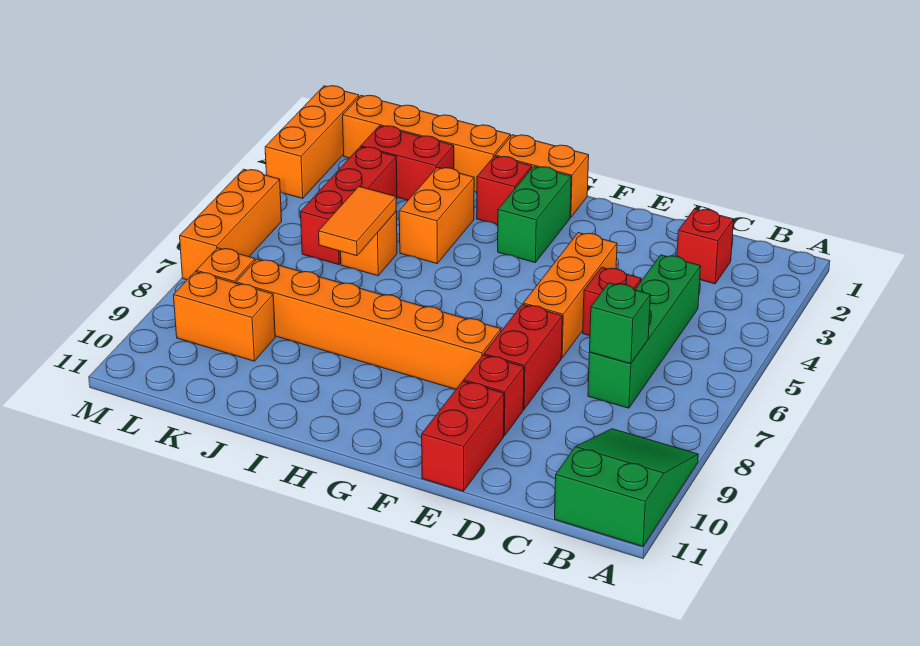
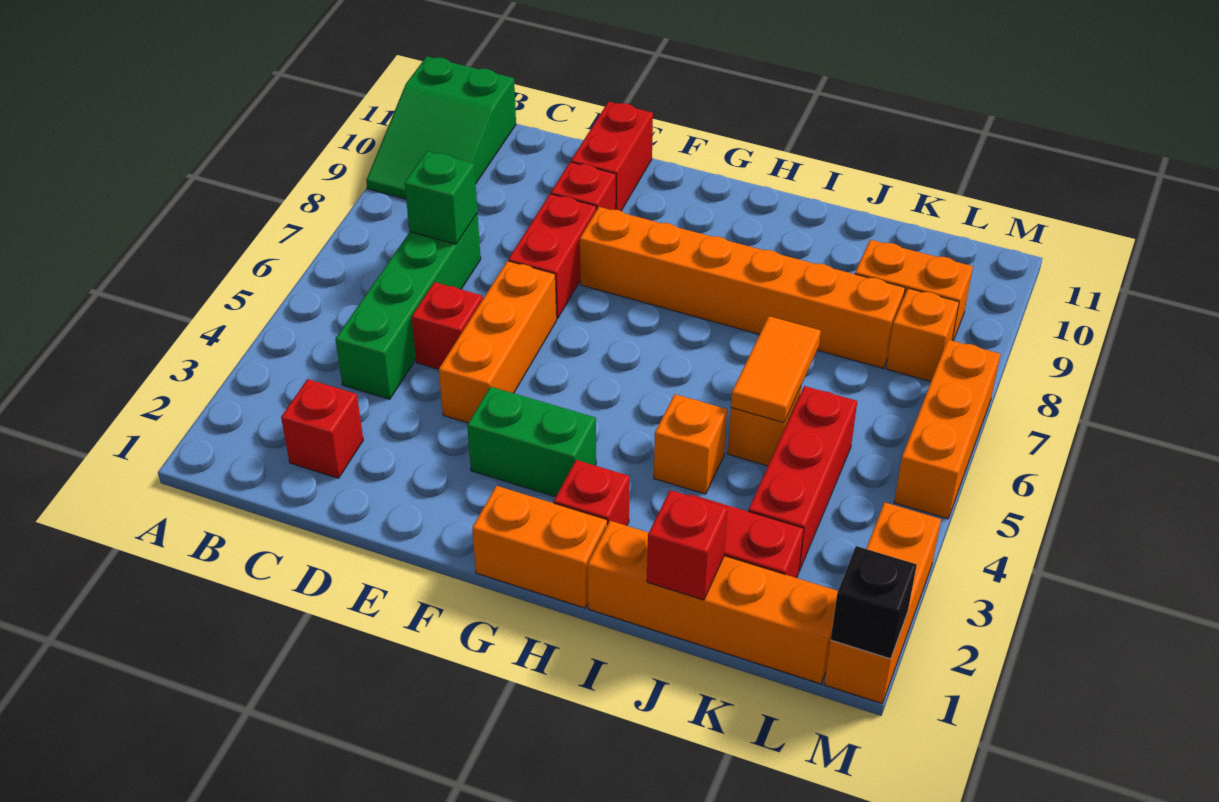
green brick G2:G3 level 1 -> green brick F3:G3 level 1
orange brick I3:I4 level 1 -> orange brick I4 level 1
none -> red brick J1 level 2
none -> black brick M1 level 2

